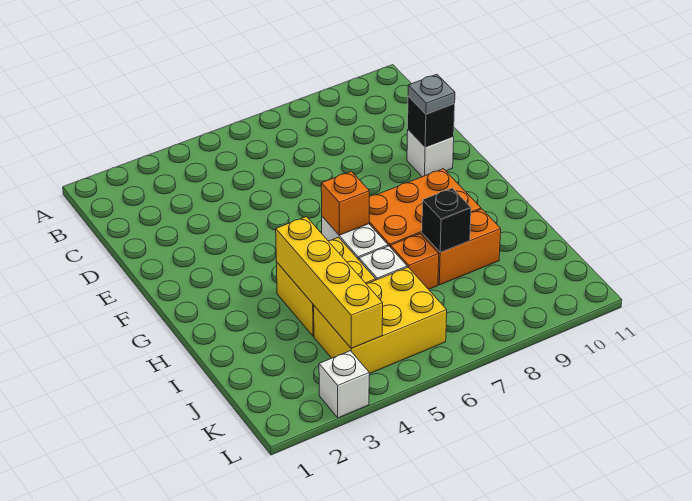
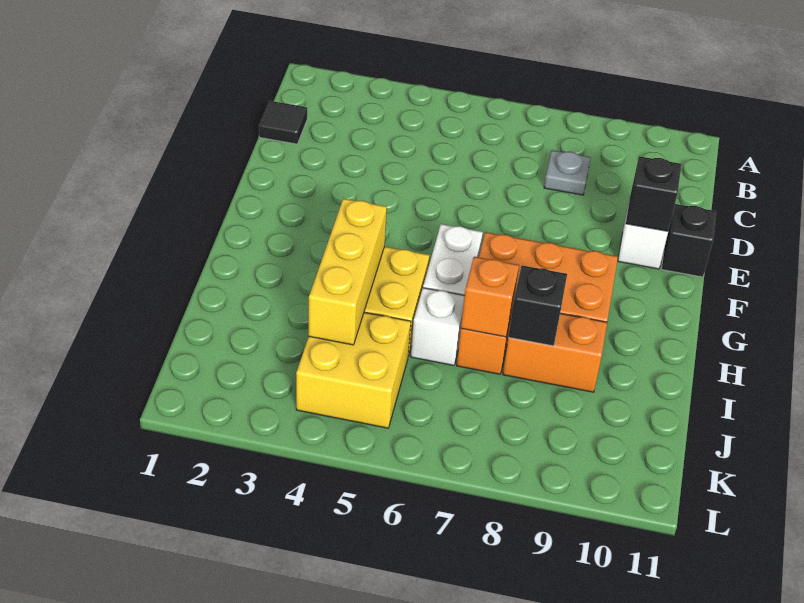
none -> black tile C1 level 1
grey plate E10 level 3 -> grey plate C8 level 1
none -> black brick E11 level 1
orange brick G6 level 2 -> orange brick I7 level 2
yellow brick H4:K4 level 2 -> yellow brick H4:J4 level 2
yellow brick J4:K6 level 1 -> yellow brick J4:K5 level 1
white brick L3 level 1 -> none

